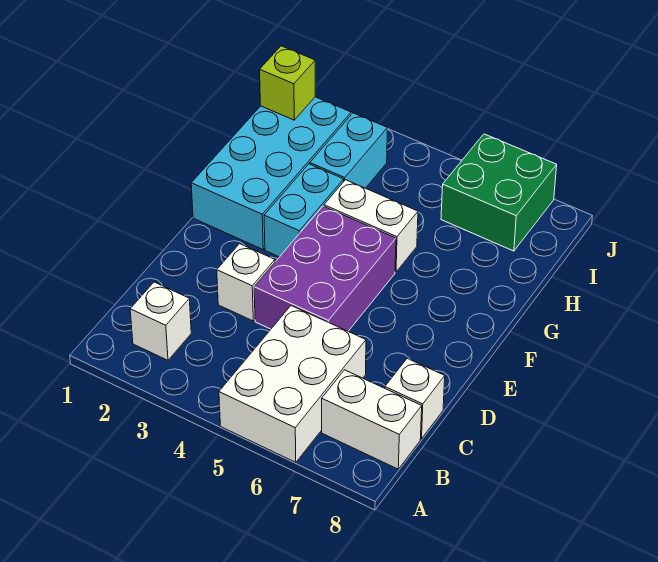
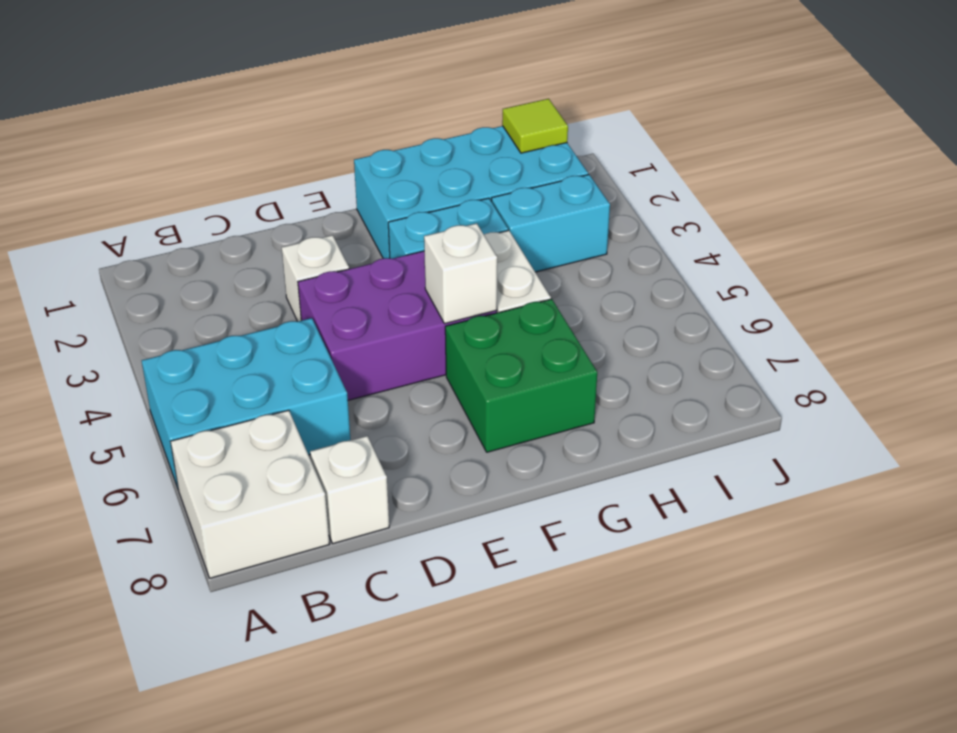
white brick A5:C6 level 1 -> cyan brick A5:C6 level 1
white brick B2 level 1 -> white brick F5 level 2
white brick B7:B8 level 1 -> white brick A7:B8 level 1
lime brick I1 level 2 -> lime tile I1 level 2
green brick I6:J7 level 1 -> green brick F6:G7 level 1

